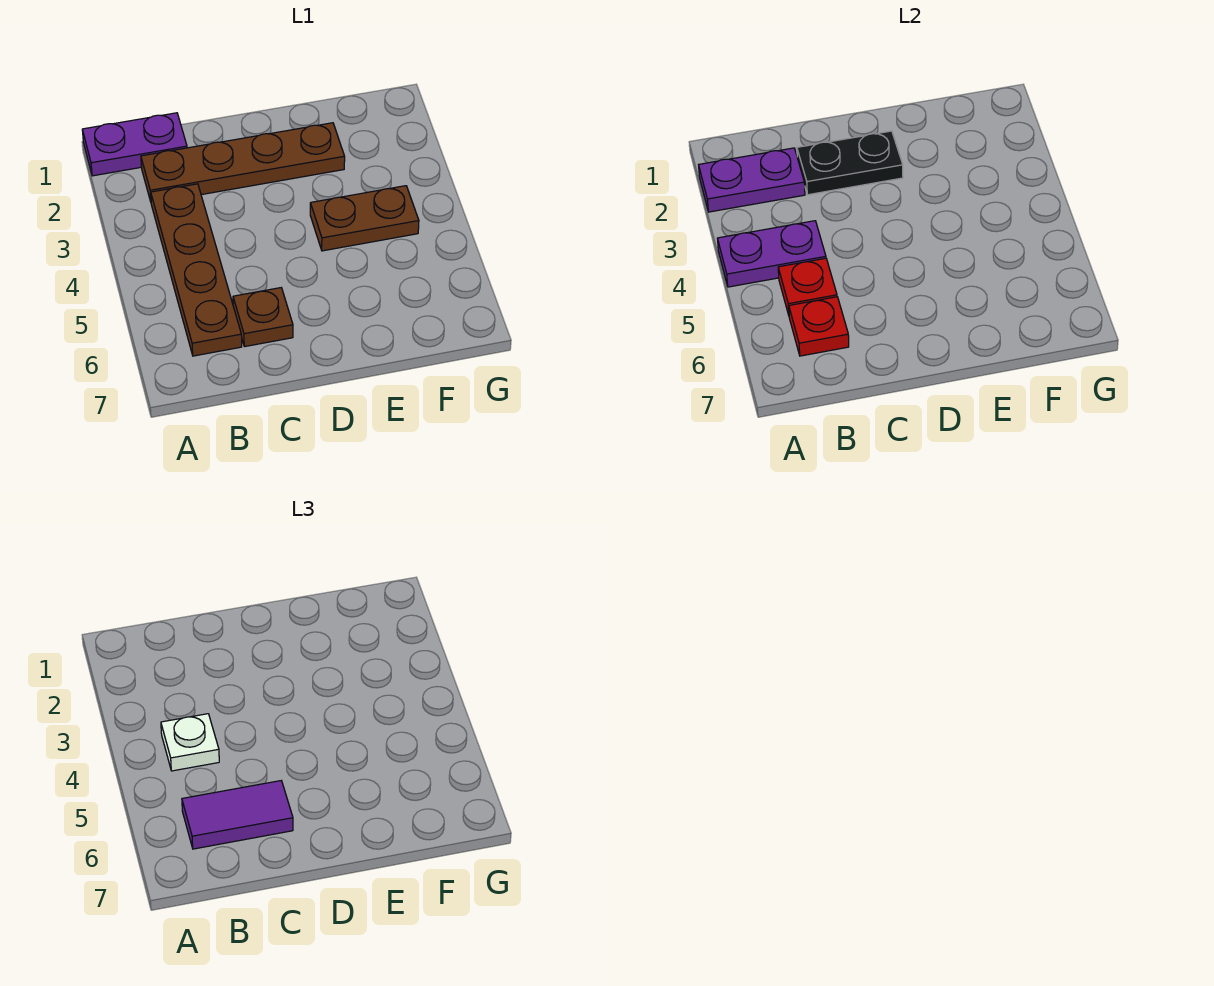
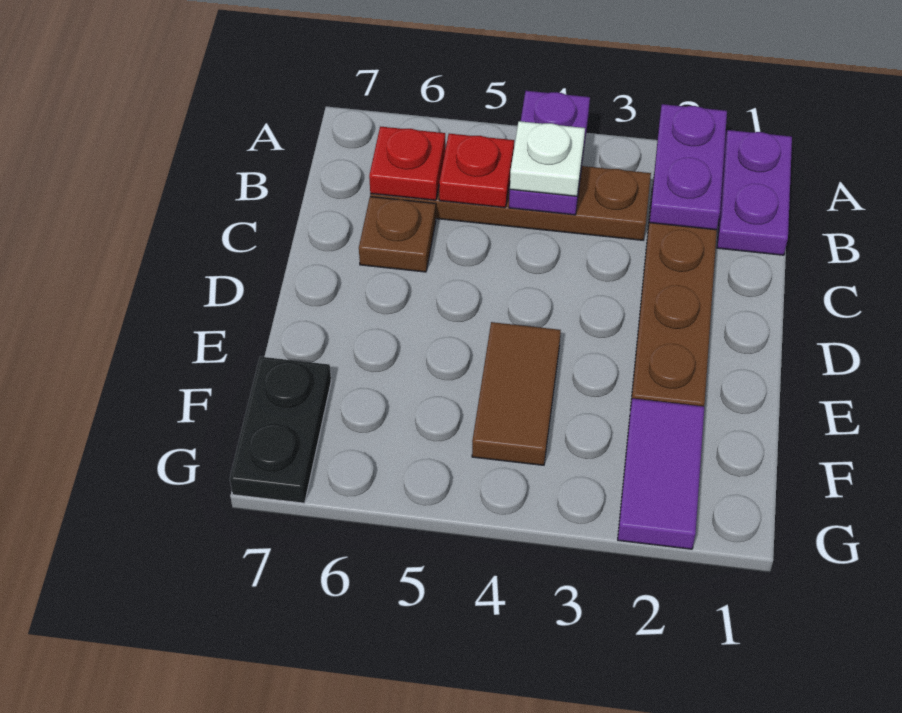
purple tile B6:C6 level 3 -> purple tile F2:G2 level 1
black plate C2:D2 level 2 -> black plate F7:G7 level 1
brown plate E4:F4 level 1 -> brown tile E4:F4 level 1

